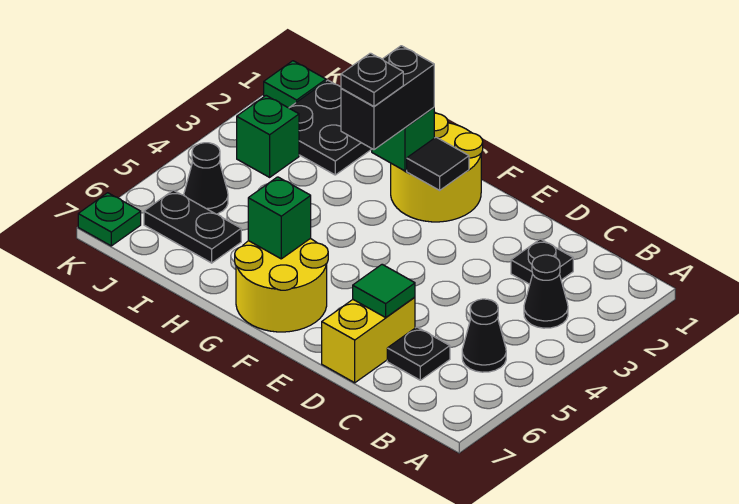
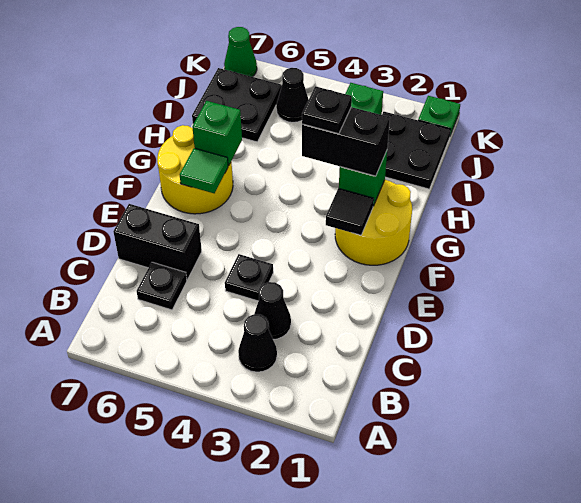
black cone B5 level 1 -> black cone C3 level 1
black plate C2 level 1 -> black plate D4 level 1
yellow brick D6:D7 level 1 -> black brick D6:D7 level 1
green tile D6 level 2 -> green tile F6 level 2
black plate I6:J6 level 1 -> black plate I6:J7 level 1
green plate K7 level 1 -> green cone K7 level 1

